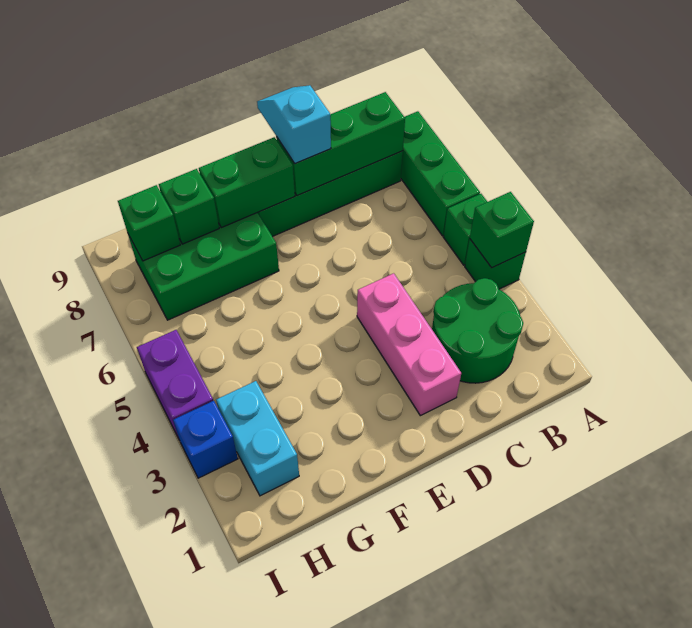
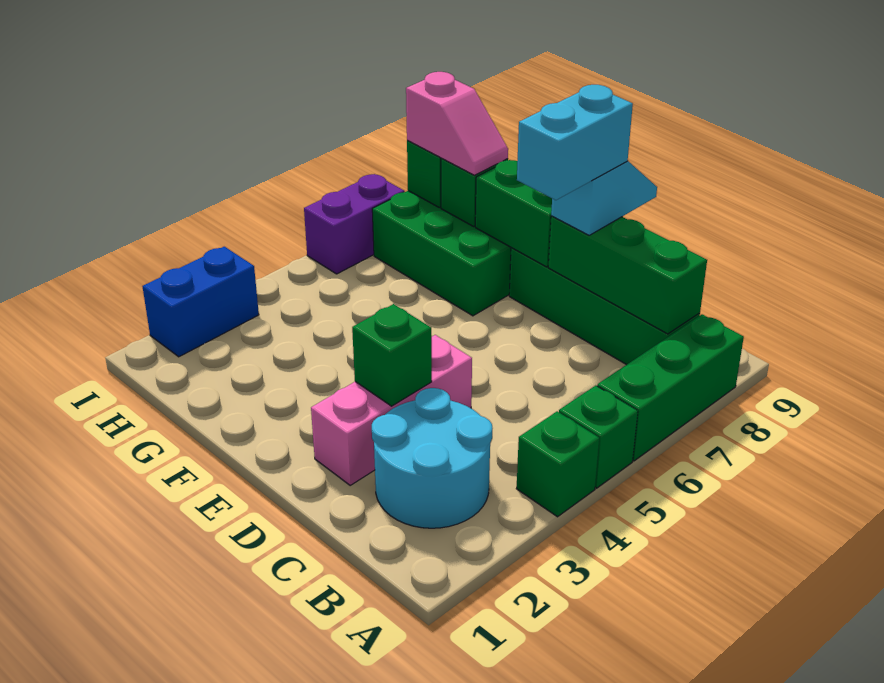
green brick A4 level 2 -> green brick D3 level 2
green round brick B2:C3 level 1 -> cyan round brick B2:C3 level 1
none -> pink slope G8:H8 level 3 top H
cyan brick H2:H3 level 1 -> cyan brick D7:D8 level 4
blue brick I3 level 1 -> blue brick I2:I3 level 1
purple brick I4:I5 level 1 -> purple brick I6:I7 level 1

